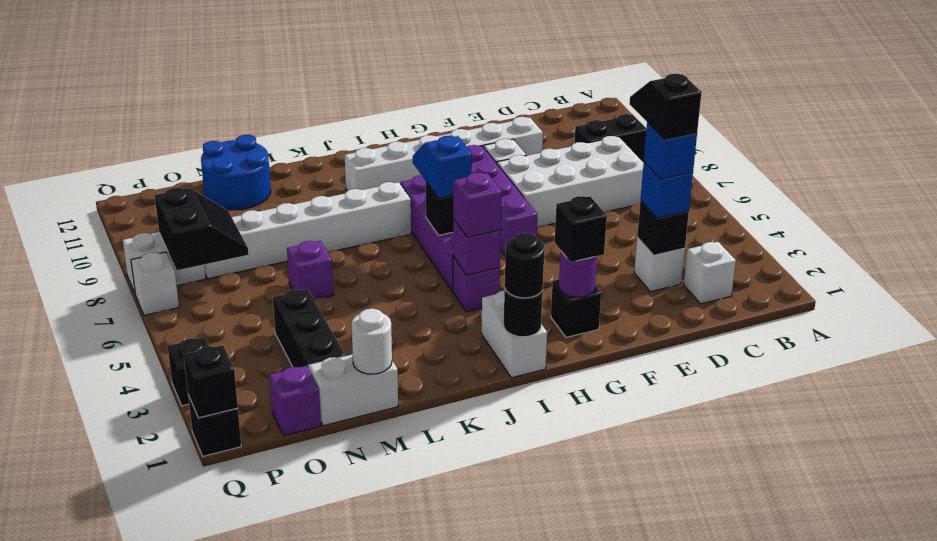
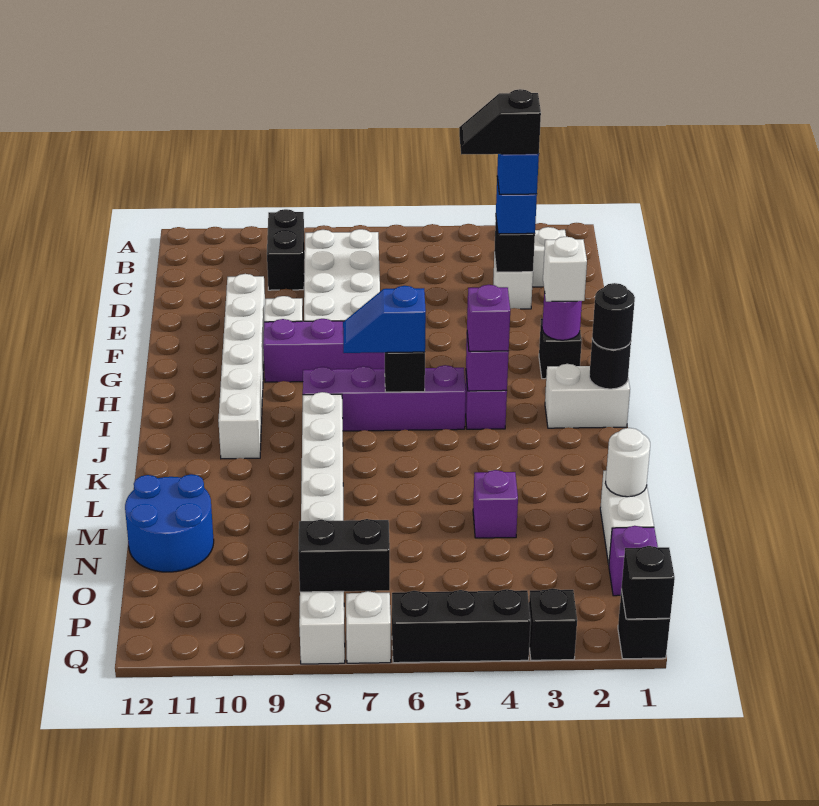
black brick G2 level 3 -> white brick G2 level 3
purple brick M6 level 1 -> purple brick M4 level 1
black brick N2:N4 level 1 -> black brick Q4:Q6 level 1

